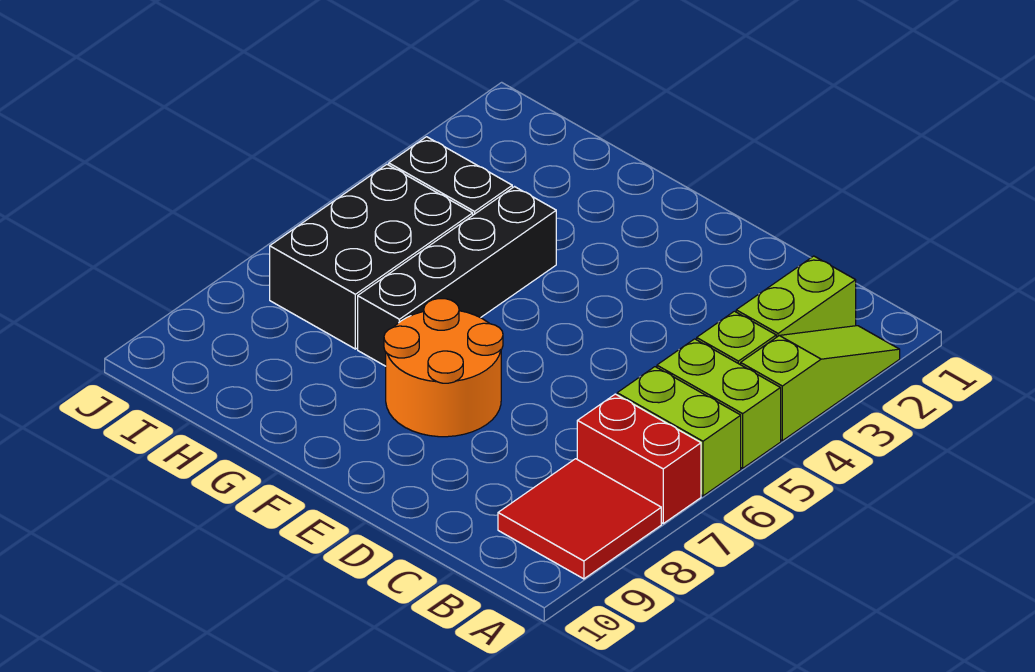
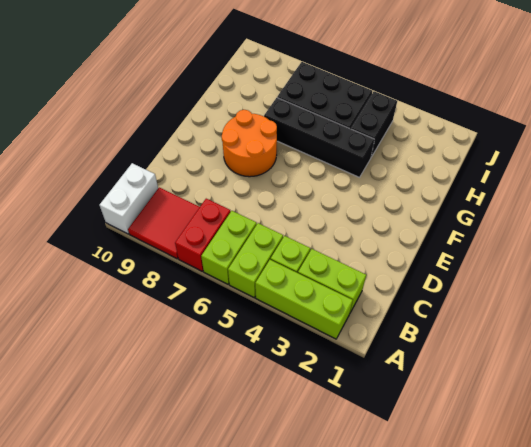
lime slope A2:A4 level 1 top 4 -> lime brick A2:A4 level 1
none -> white brick A10:B10 level 1

